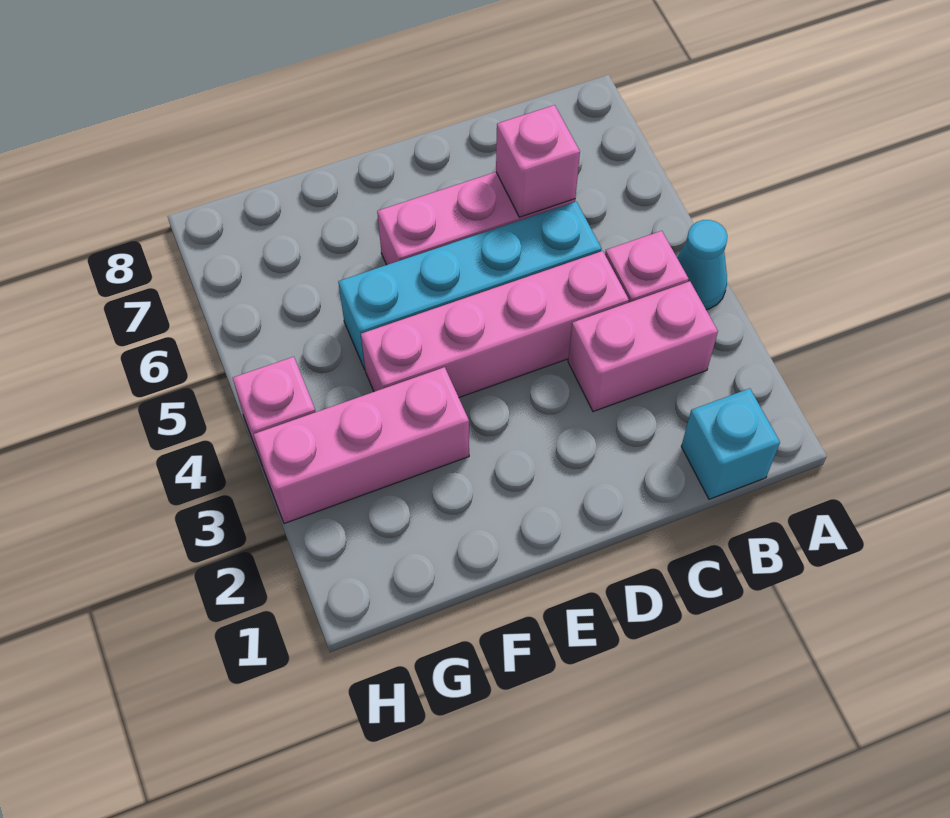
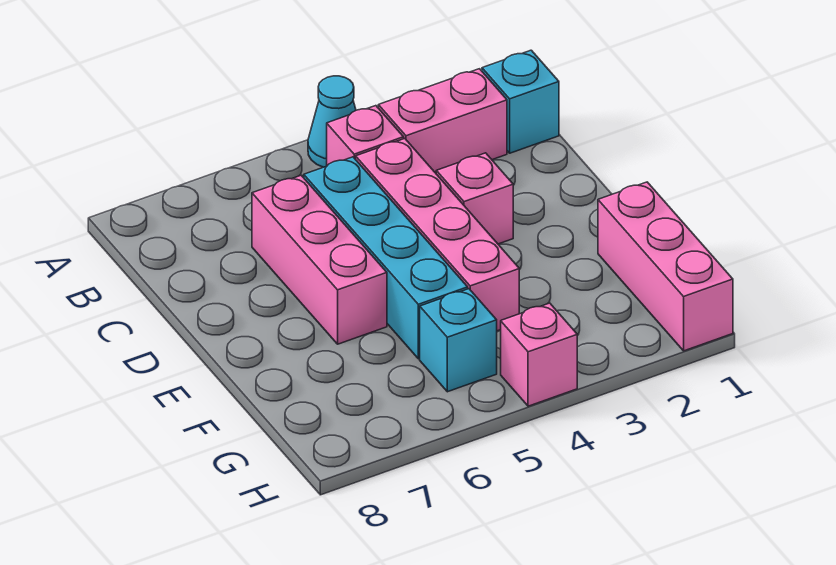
pink brick B3:C3 level 1 -> pink brick B2:B3 level 1
pink brick C6 level 2 -> pink brick D3 level 1
pink brick F3:H3 level 1 -> pink brick F1:H1 level 1
none -> cyan brick G5 level 1

